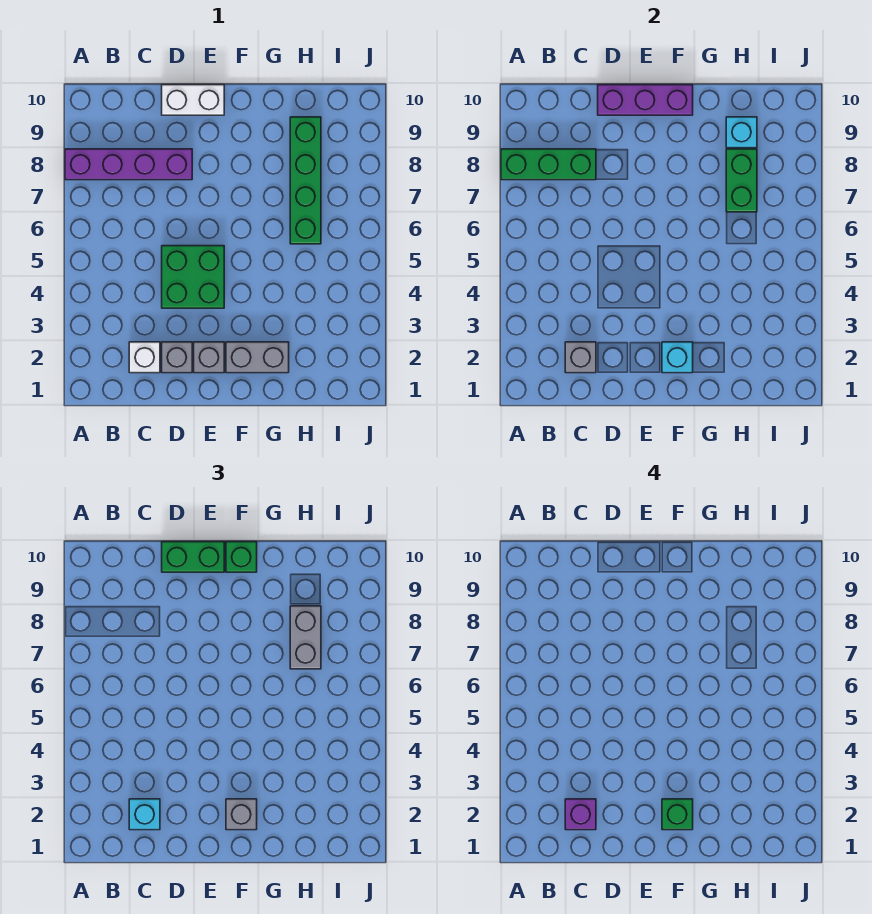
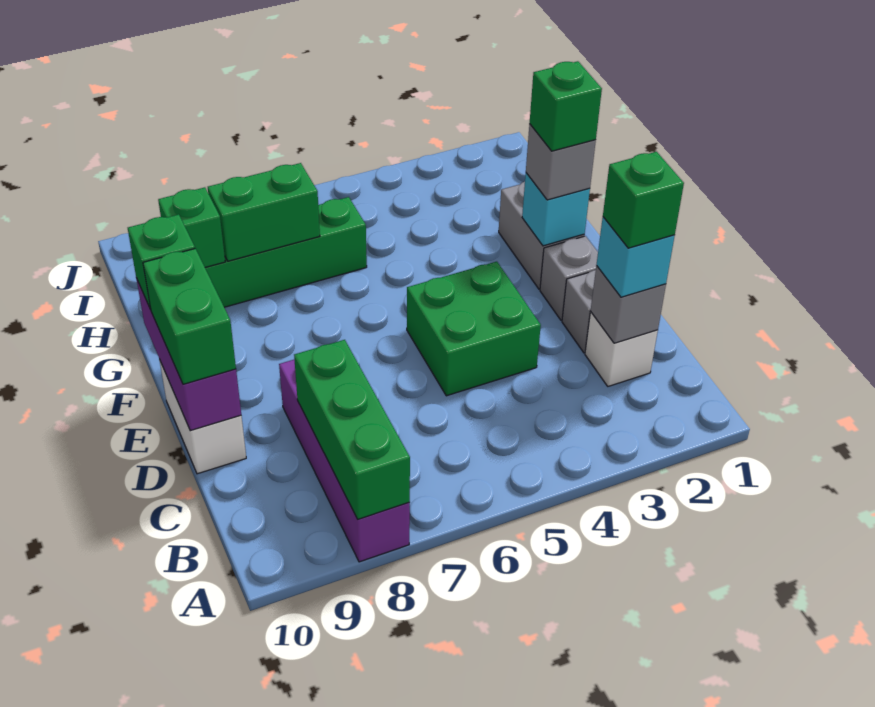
purple brick C2 level 4 -> green brick C2 level 4
grey brick H7:H8 level 3 -> none
cyan brick H9 level 2 -> green brick H9 level 2

